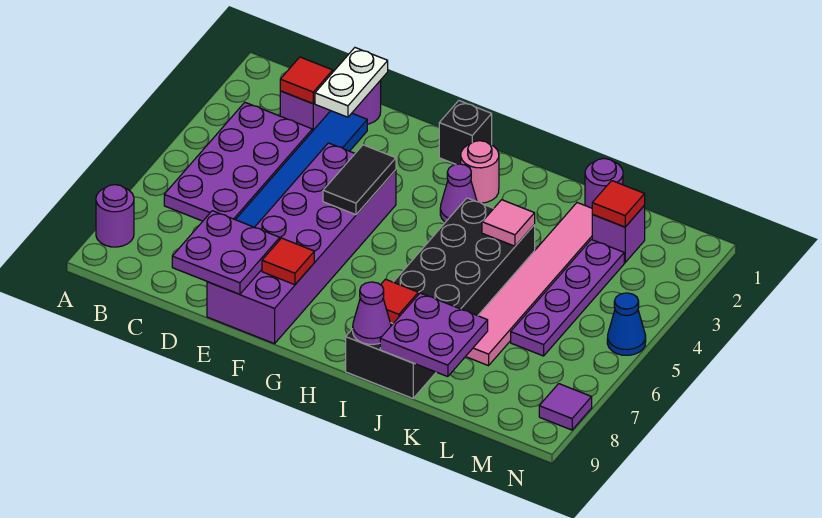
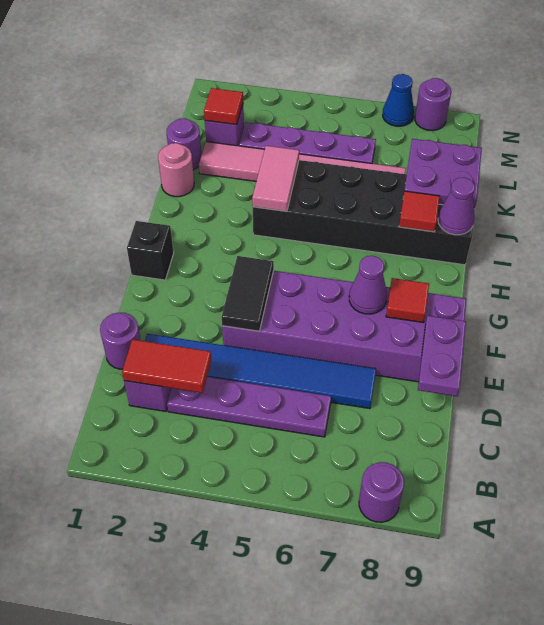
purple plate B3:C6 level 1 -> purple plate C3:C6 level 1
red tile C2 level 2 -> red tile C2:C3 level 2
white plate D1:D2 level 2 -> none
purple plate D8:E9 level 2 -> purple plate D9:E9 level 2
black tile F4:F5 level 2 -> black tile E4:F4 level 2
pink round brick H2 level 1 -> pink round brick J1 level 1
purple cone H3 level 1 -> purple cone F7 level 2
pink tile J4 level 2 -> pink tile I4:J4 level 2
blue cone N5 level 1 -> blue cone N7 level 1
purple tile N8 level 1 -> purple round brick N8 level 1

